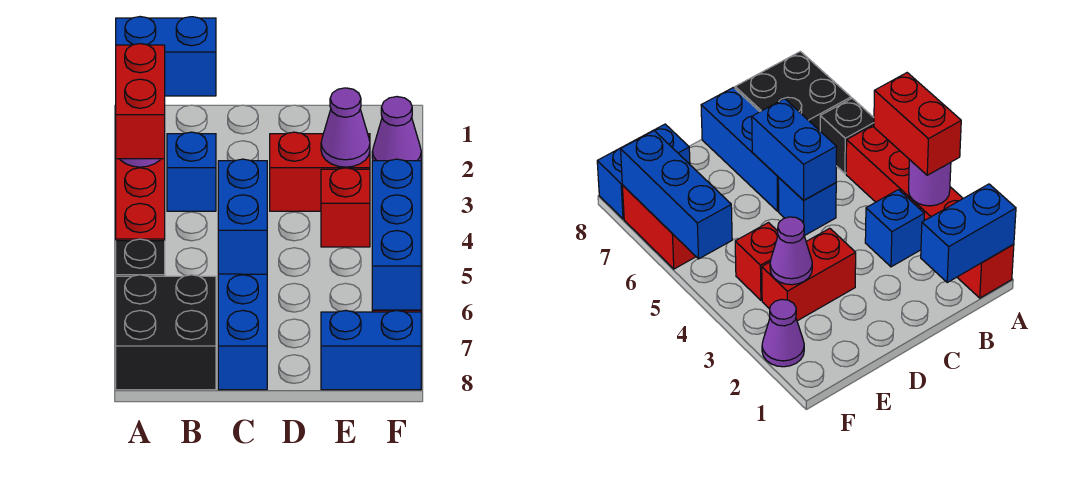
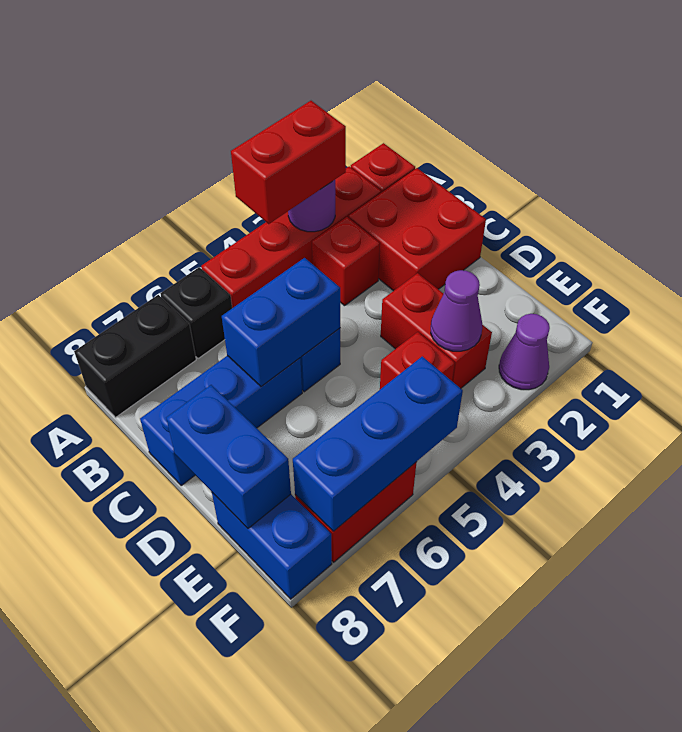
blue brick A1:B1 level 2 -> blue brick D8:E8 level 2
black brick A7:B8 level 1 -> black brick A7:A8 level 1
none -> red brick B1:C2 level 1
blue brick B3 level 1 -> red brick B3 level 1

